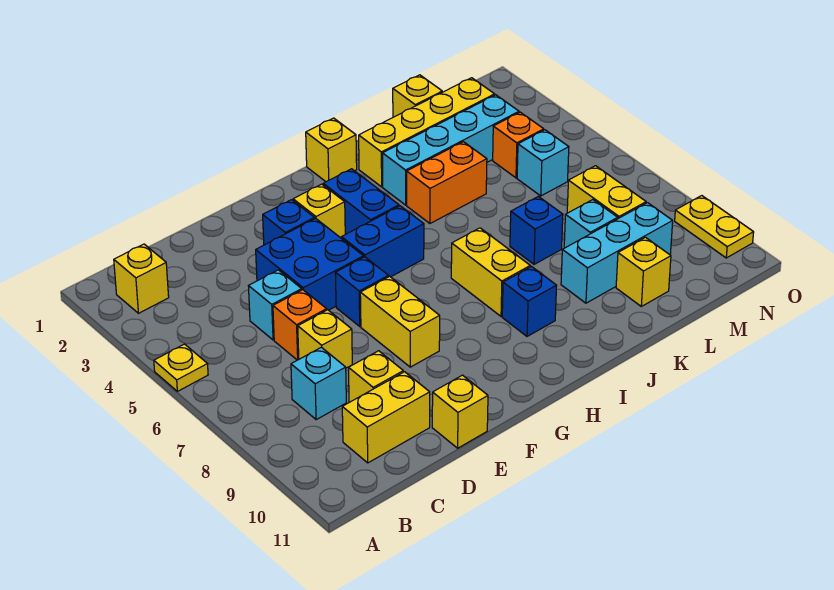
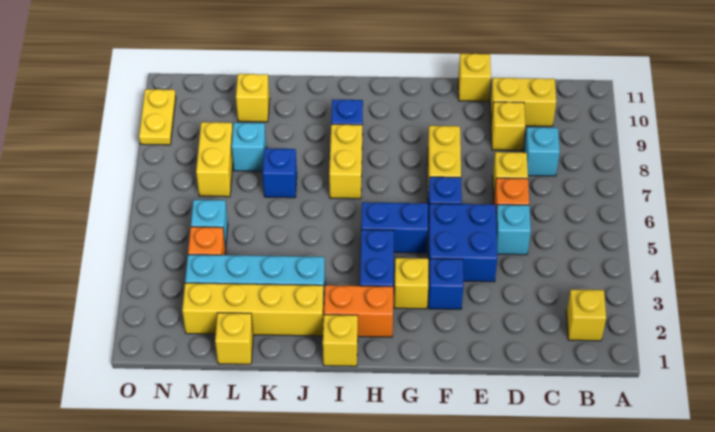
yellow plate A5 level 1 -> none
orange brick J4:K4 level 1 -> orange brick H2:I2 level 1
cyan brick K9:M9 level 1 -> none

